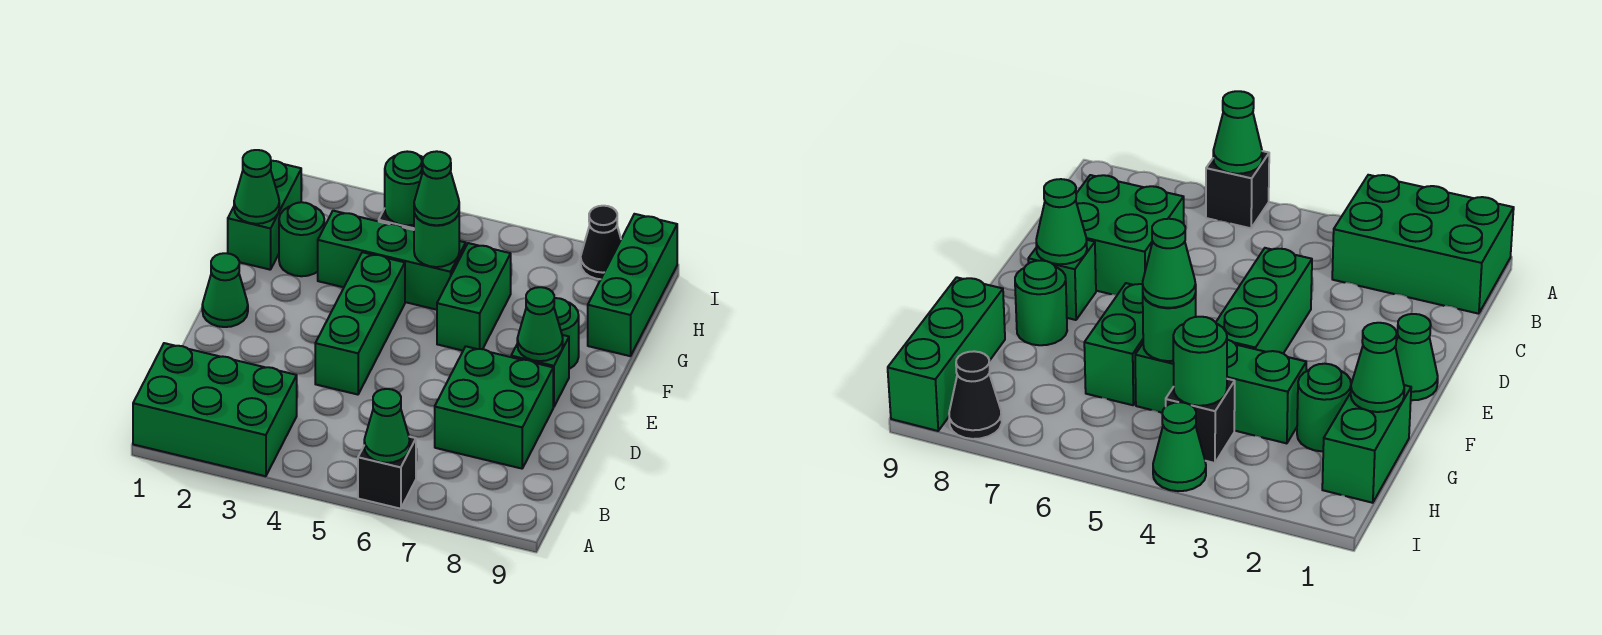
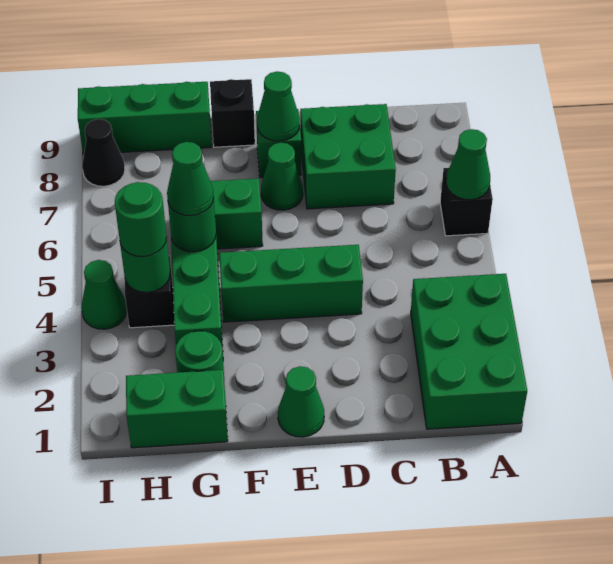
green round brick F8 level 1 -> green round brick H4 level 3
none -> black brick F9 level 1
green cone G1 level 2 -> green cone E7 level 1

